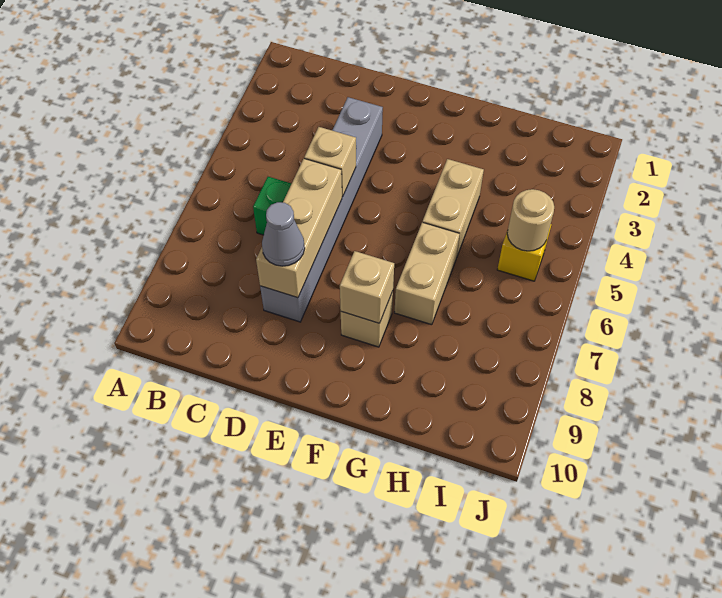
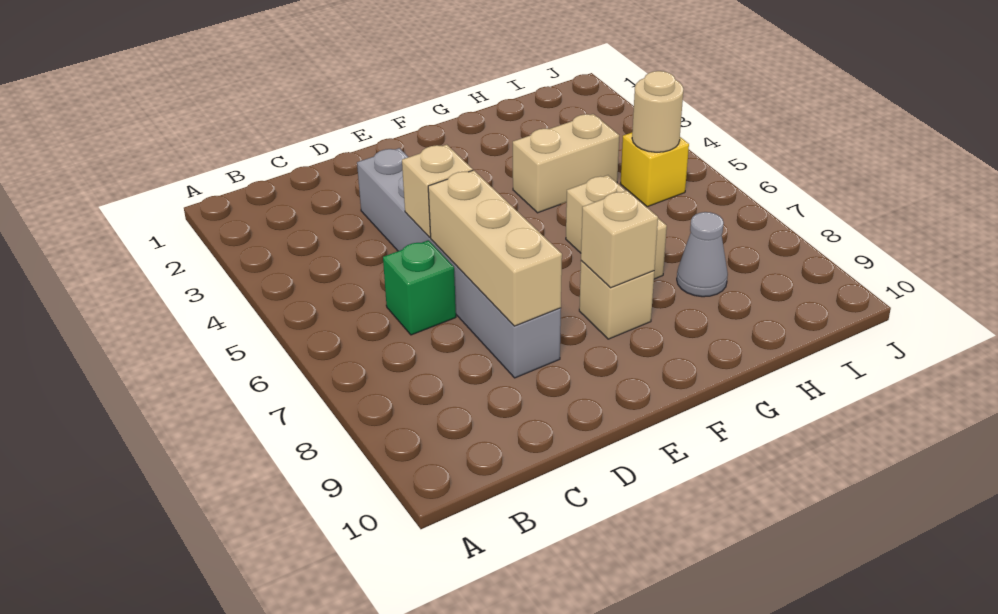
grey cone D8 level 3 -> grey cone H8 level 1
tan brick G4:G5 level 1 -> tan brick G4:H4 level 1

